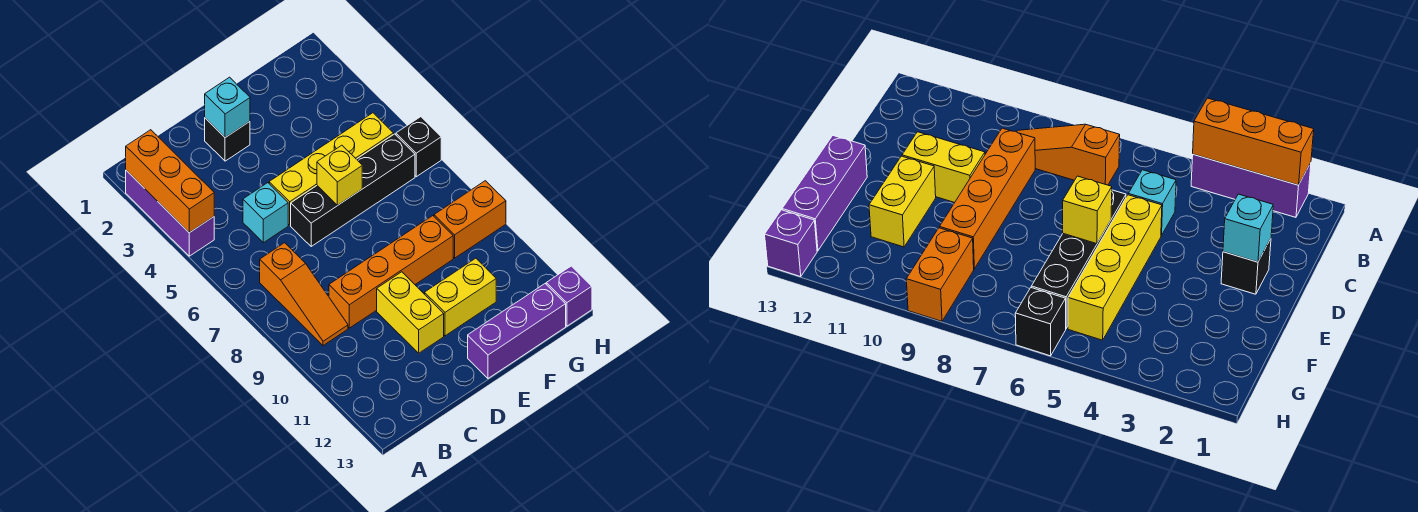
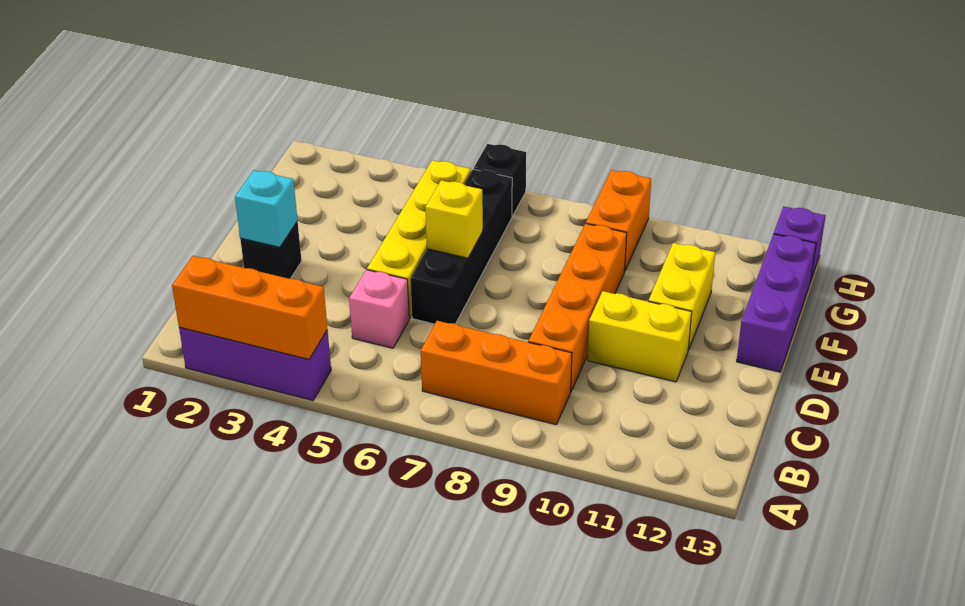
orange slope B7:B9 level 1 top 7 -> orange brick B7:B9 level 1
cyan brick C5 level 1 -> pink brick C5 level 1

